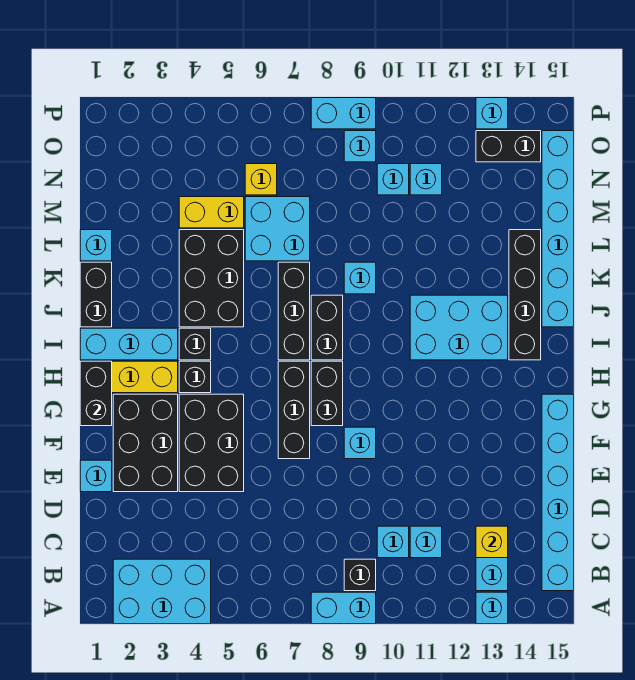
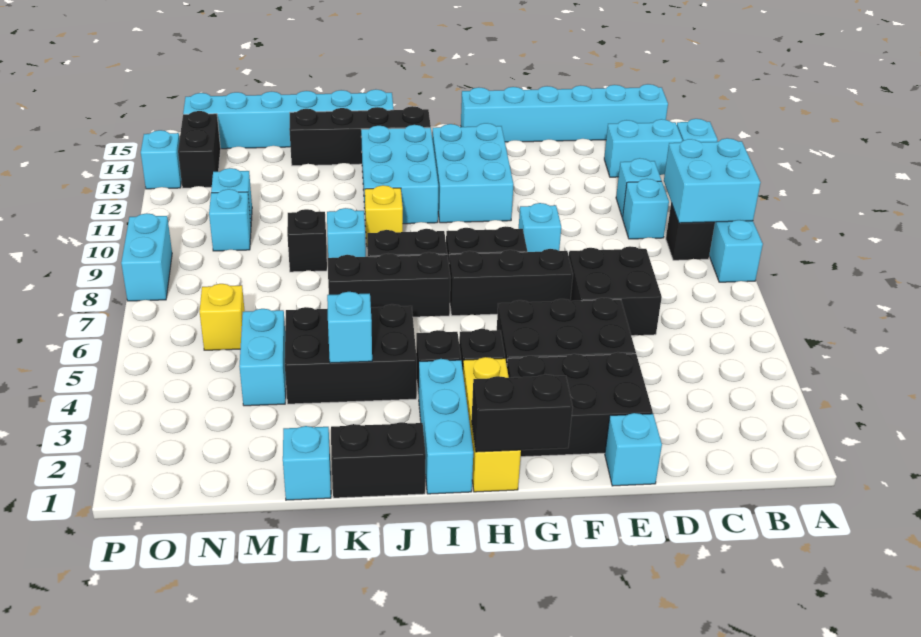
cyan brick A2:B4 level 1 -> cyan brick G11:H13 level 1
yellow brick C13 level 2 -> yellow brick J10 level 1
none -> black brick D6:E7 level 1
cyan brick L6:M7 level 1 -> cyan brick A9:B10 level 2
none -> black brick L9 level 1
yellow brick M4:M5 level 1 -> cyan brick M4:M5 level 1
cyan brick O9 level 1 -> cyan brick K4 level 2

